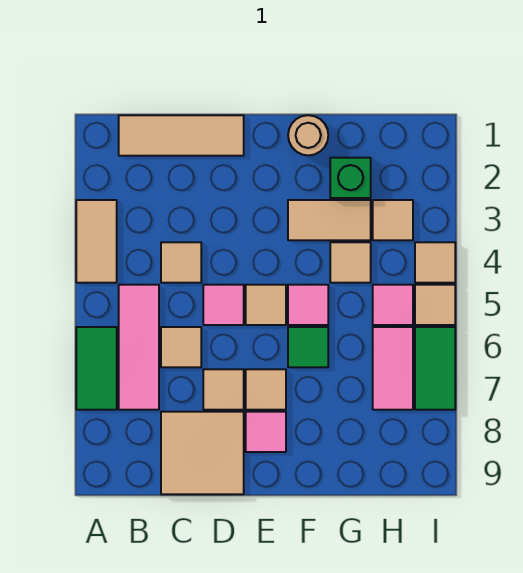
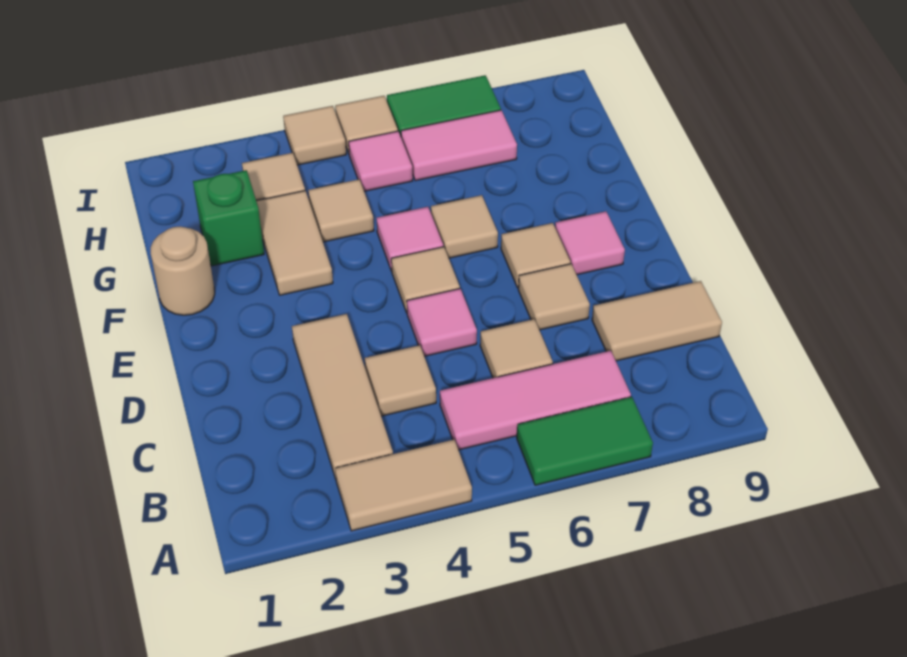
tan tile B1:D1 level 1 -> tan tile B3:D3 level 1
tan tile C8:D9 level 1 -> tan tile C8:C9 level 1
green tile F6 level 1 -> tan tile F6 level 1

